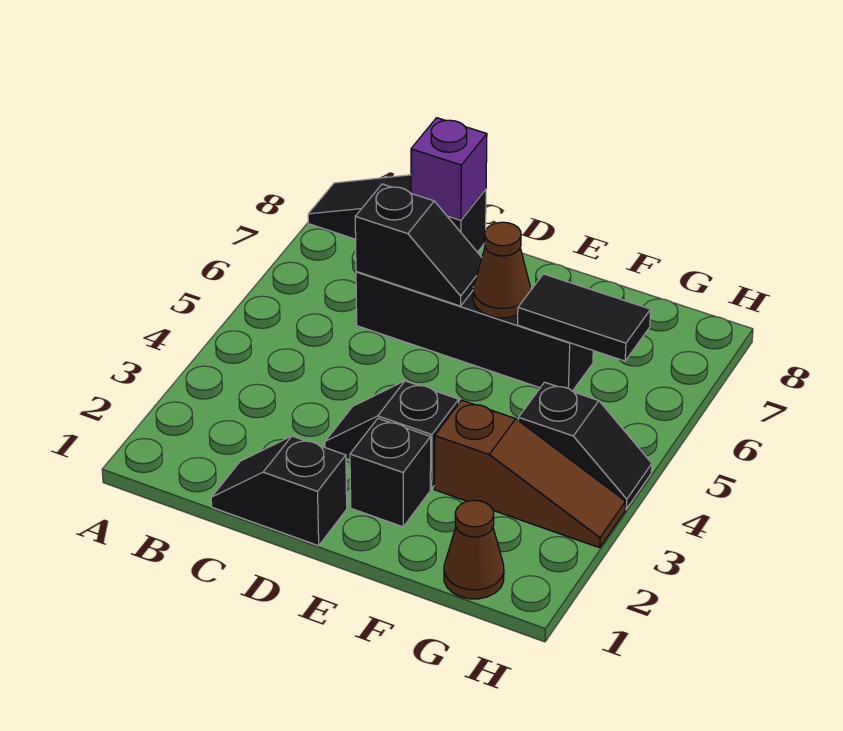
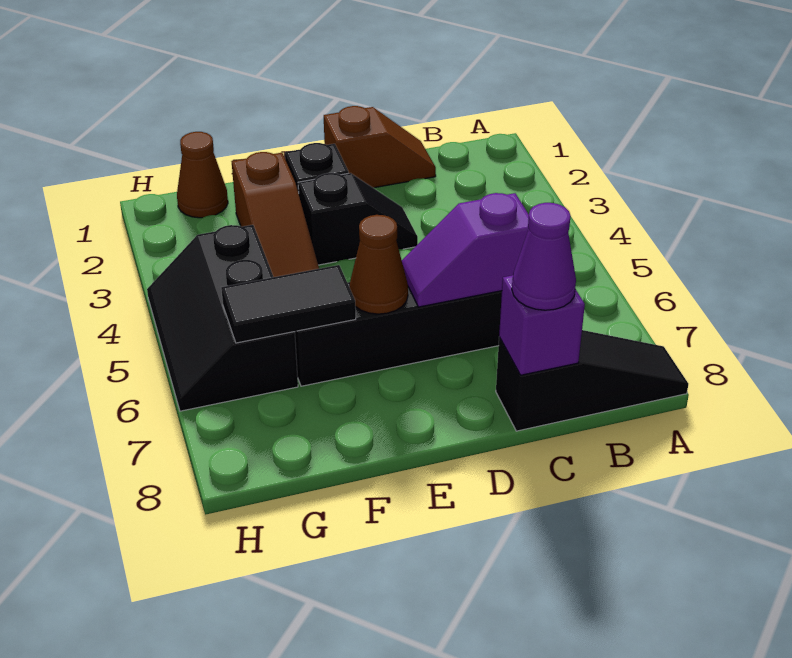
black slope C1:D1 level 1 top D -> brown slope C1:D1 level 1 top D
black slope C6:D6 level 2 top C -> purple slope C6:D6 level 2 top C
none -> purple cone C8 level 3
brown slope F3:H3 level 1 top F -> brown slope F2:F4 level 1 top 2
black slope G4:H4 level 1 top G -> black slope G4:H6 level 1 top G

